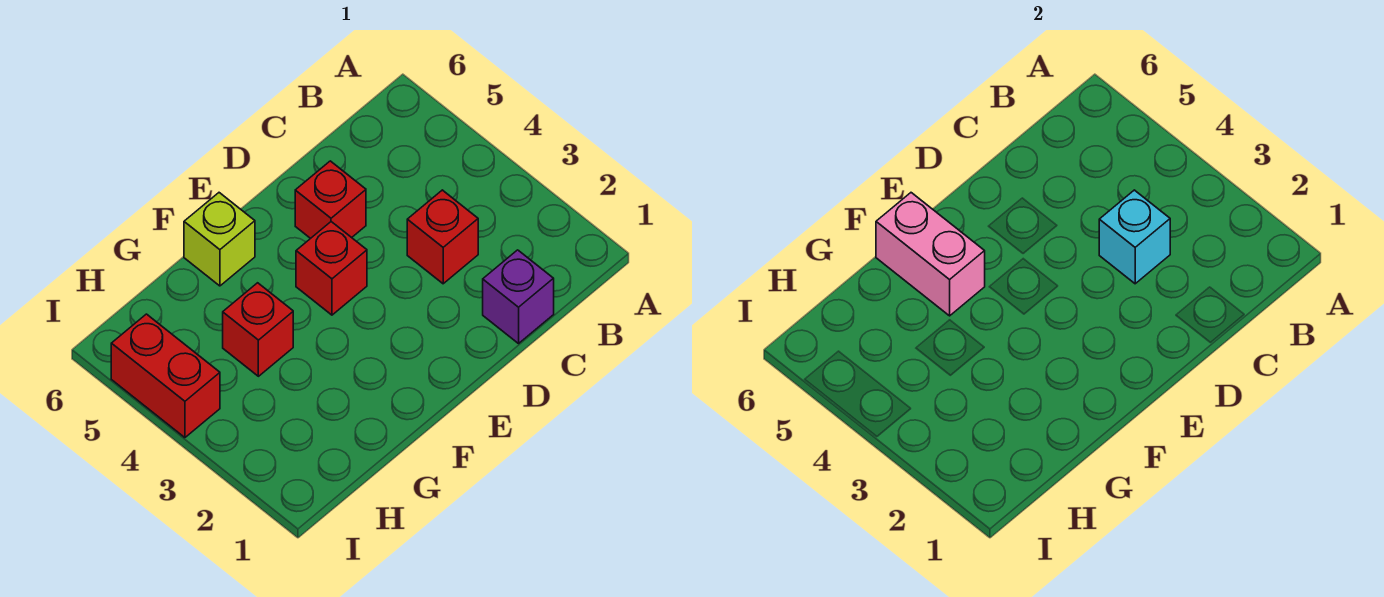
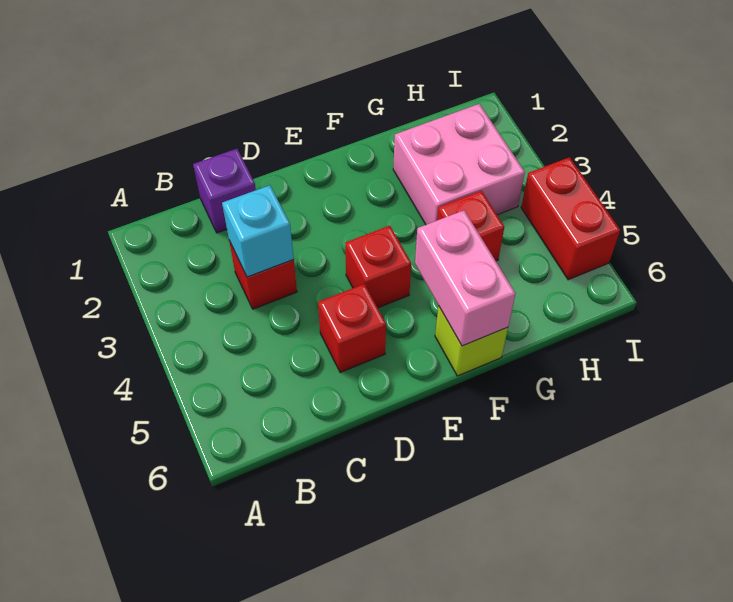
none -> pink brick G2:H3 level 1

